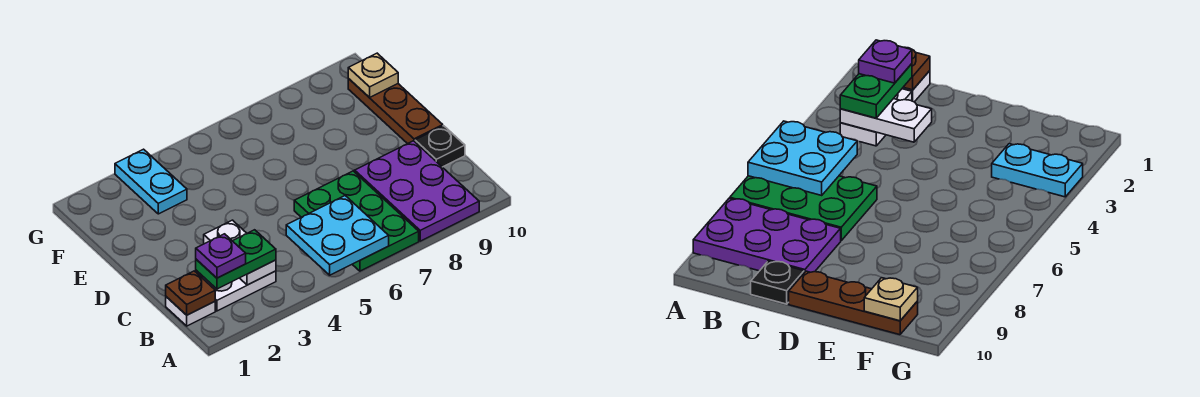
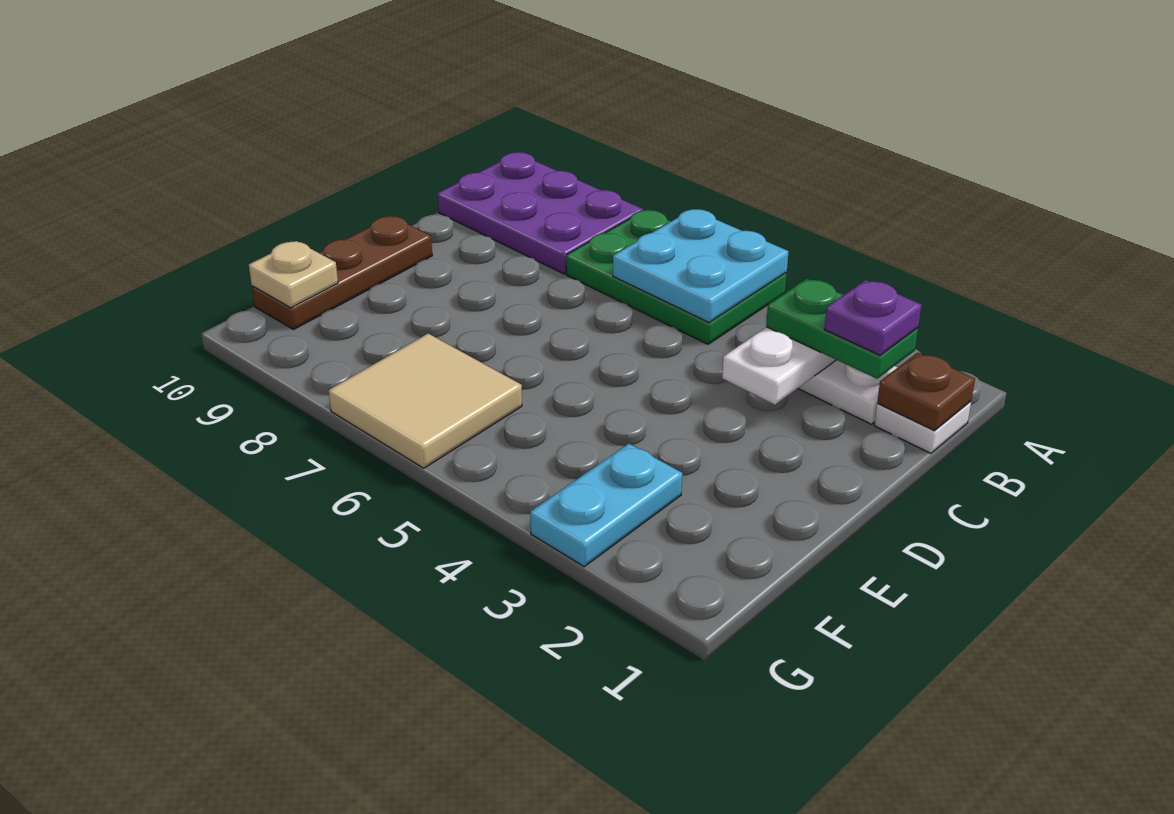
green plate A6:C7 level 1 -> green plate A5:B7 level 1
purple plate A8:C9 level 1 -> purple plate A8:B10 level 1
black plate C10 level 1 -> none
none -> tan tile F6:G7 level 1

